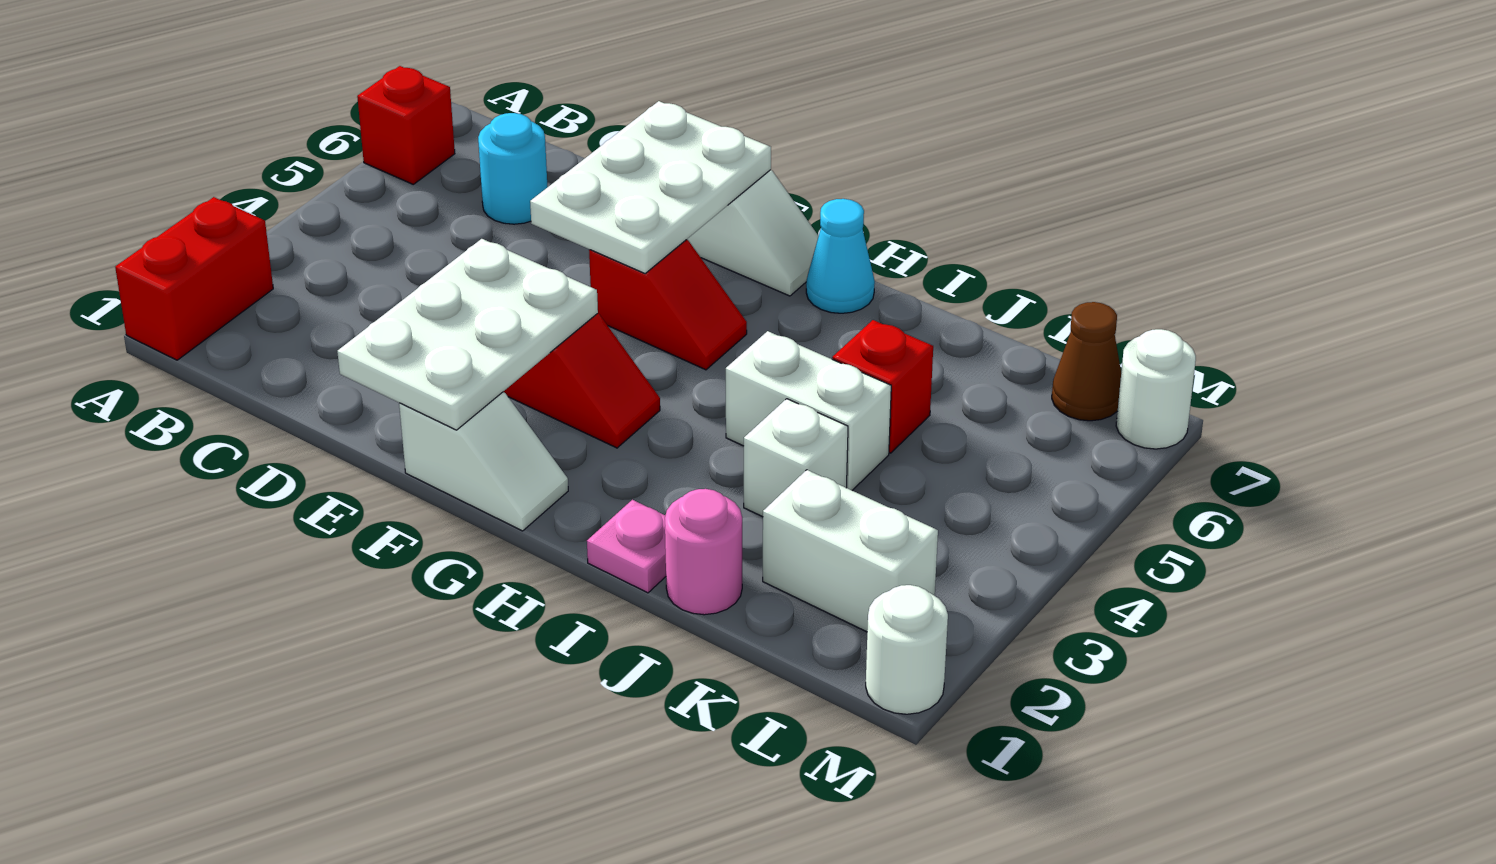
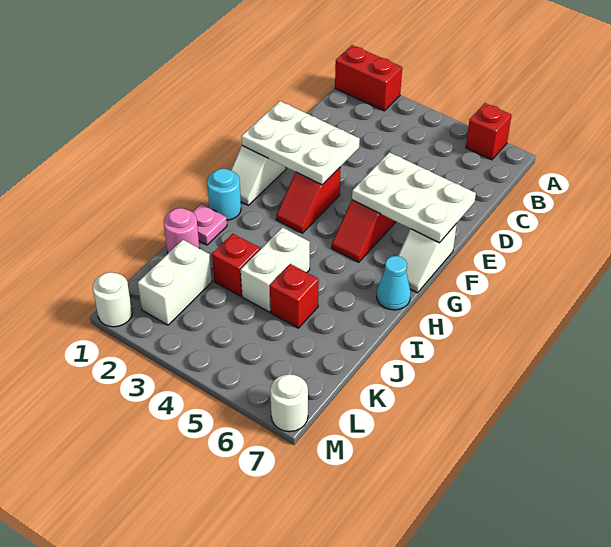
cyan round brick C6 level 1 -> cyan round brick H1 level 1
white brick J3 level 1 -> red brick J3 level 1
brown cone L7 level 1 -> none

